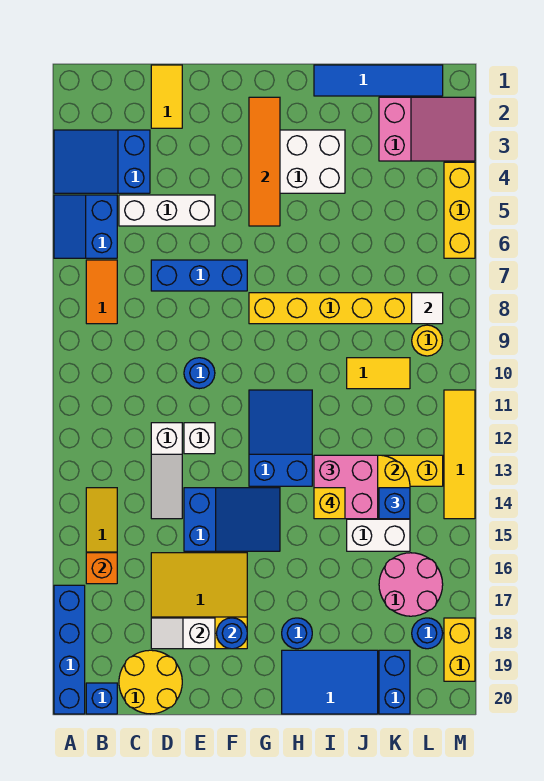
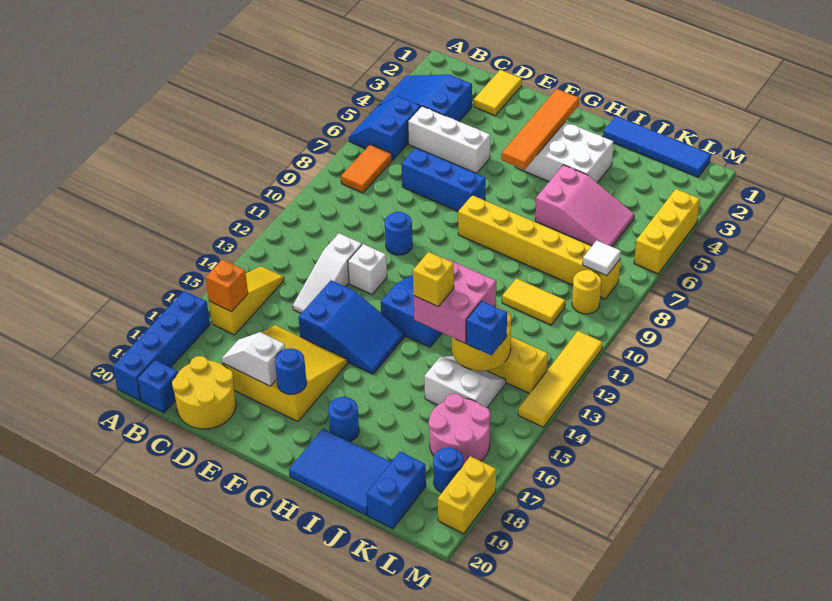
pink slope K2:M3 level 1 top K -> pink slope I5:K6 level 1 top I

